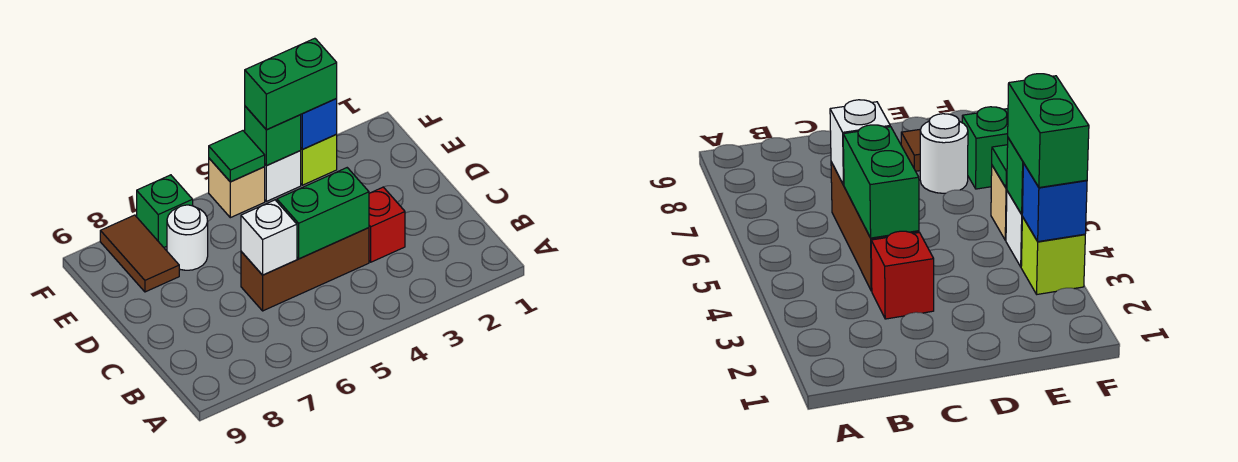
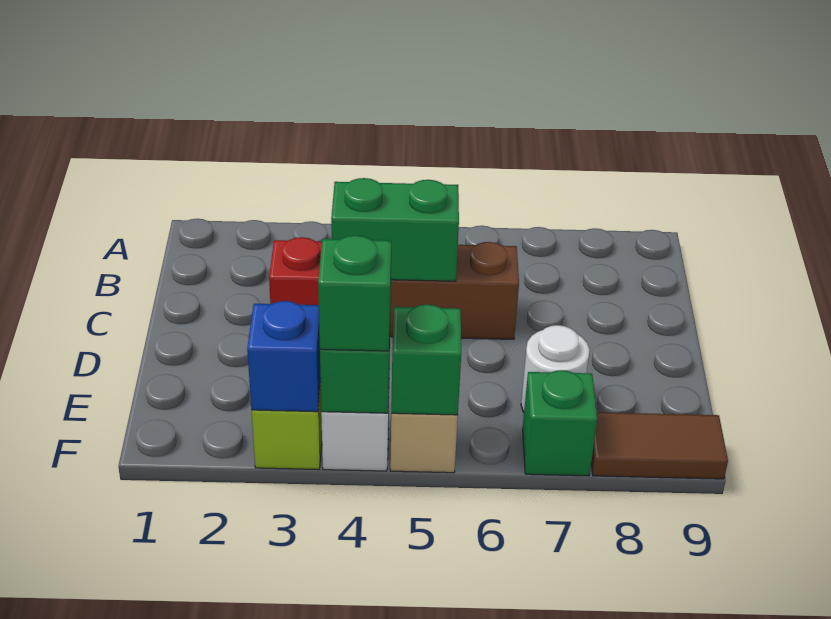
white brick C6 level 2 -> none
brown tile E8:F8 level 1 -> brown tile F8:F9 level 1
green brick F3:F4 level 3 -> green brick F4 level 3
green tile F5 level 2 -> green brick F5 level 2

